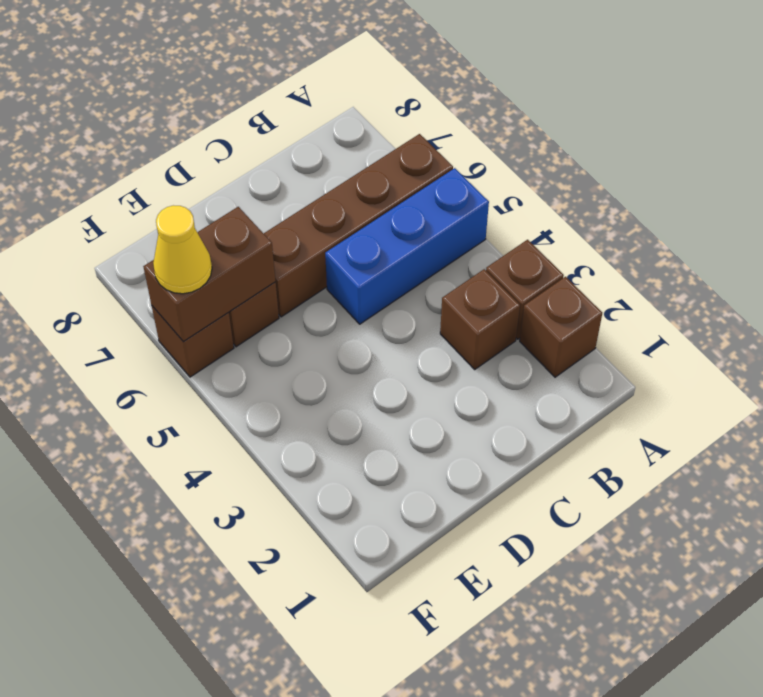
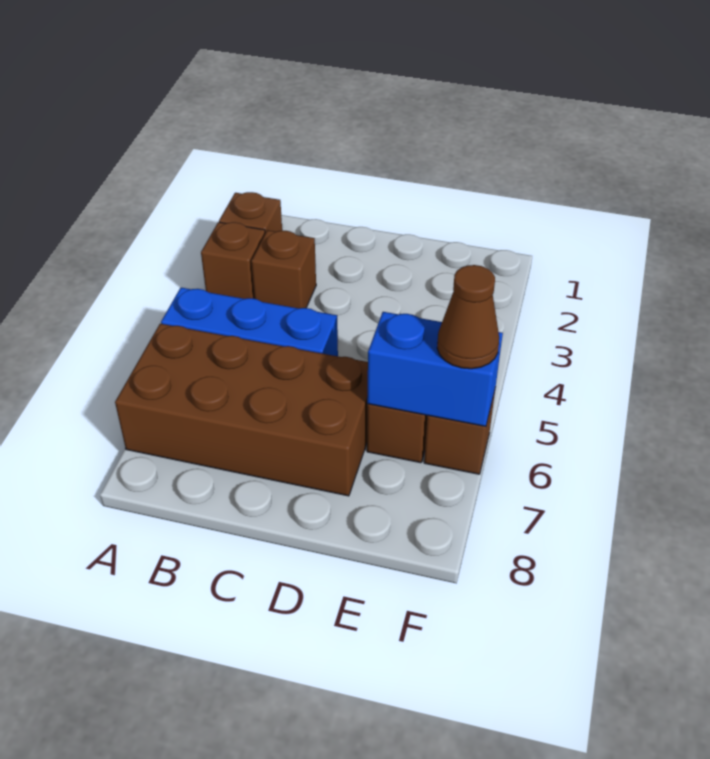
brown brick A6:D6 level 1 -> brown brick A6:D7 level 1
brown brick E6:F6 level 2 -> blue brick E6:F6 level 2
yellow cone F6 level 3 -> brown cone F6 level 3

